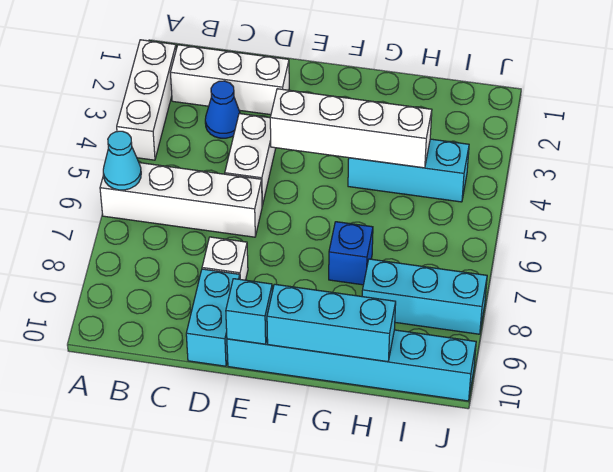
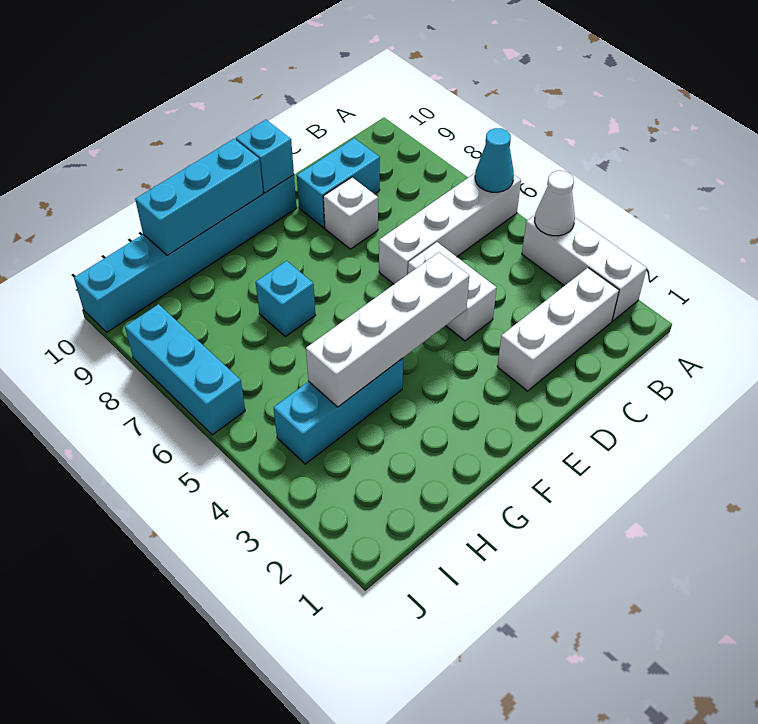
none -> white cone A4 level 2
blue cone C3 level 1 -> none
cyan brick D9:D10 level 1 -> cyan brick C9:D9 level 1
blue brick G7 level 1 -> cyan brick G7 level 1
cyan brick H8:J8 level 1 -> cyan brick J6:J8 level 1

